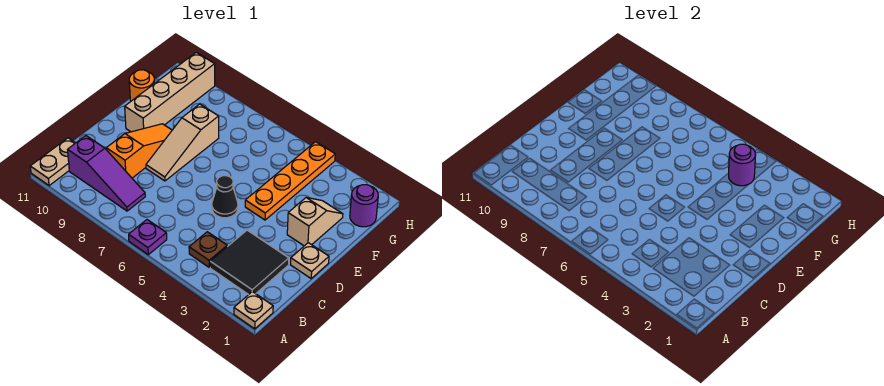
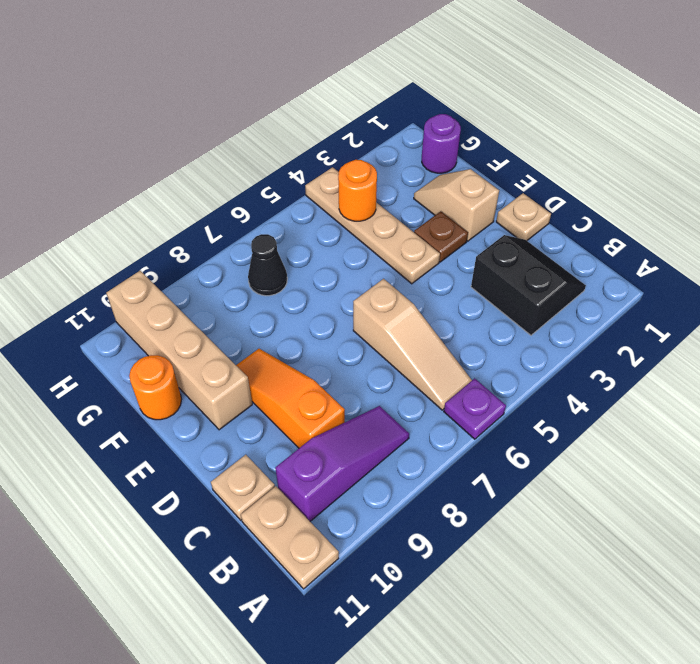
tan plate A1 level 1 -> tan plate C11 level 1
black tile B2:C3 level 1 -> black slope B2:C3 level 1 top 3
brown plate B4 level 1 -> brown plate E3 level 1
black cone D5 level 1 -> black cone G7 level 1
tan slope D8:F8 level 1 top F -> tan slope B6:D6 level 1 top D
orange plate E4:H4 level 1 -> tan plate E4:H4 level 1
purple round brick G4 level 2 -> orange round brick G4 level 2

